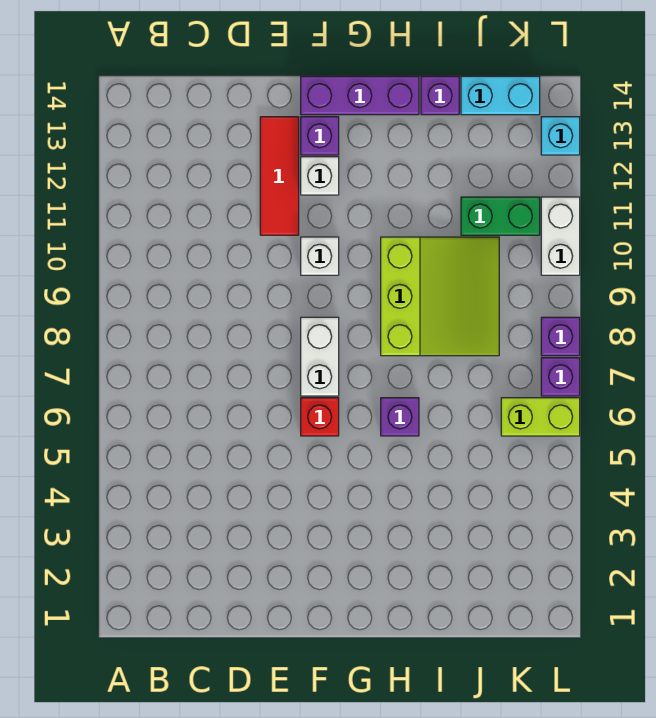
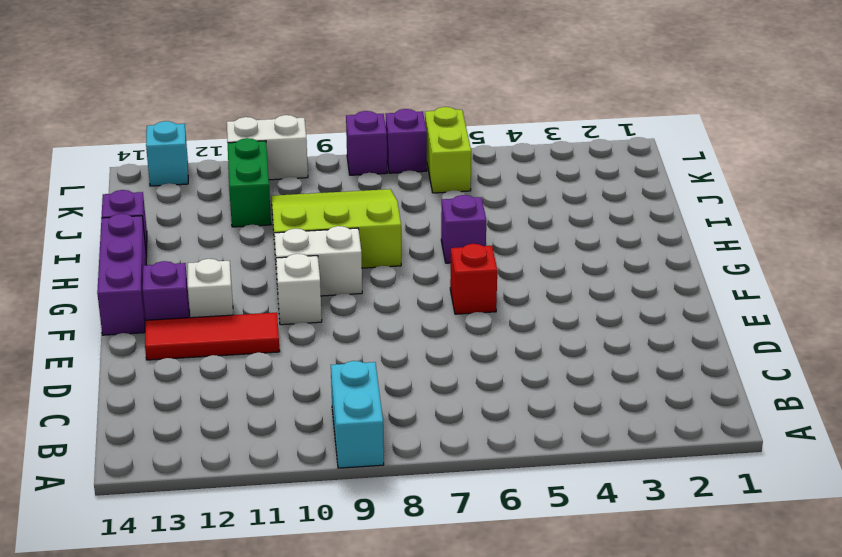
white brick F7:F8 level 1 -> white brick G9:G10 level 1
cyan brick J14:K14 level 1 -> cyan brick A9:B9 level 1

